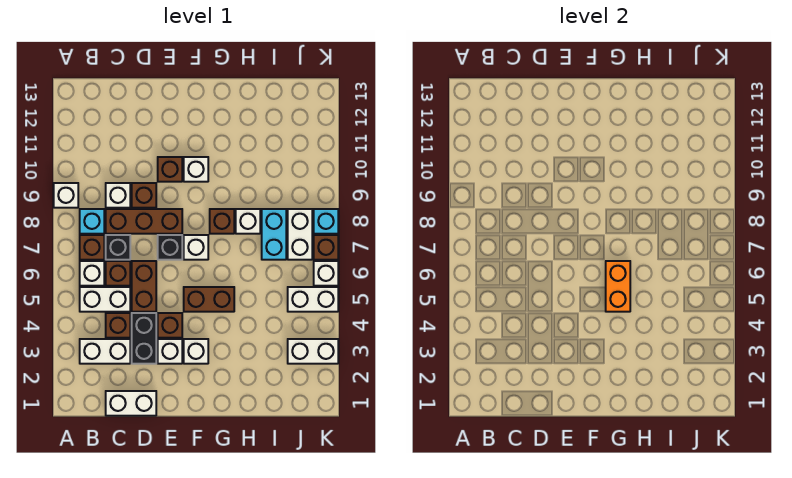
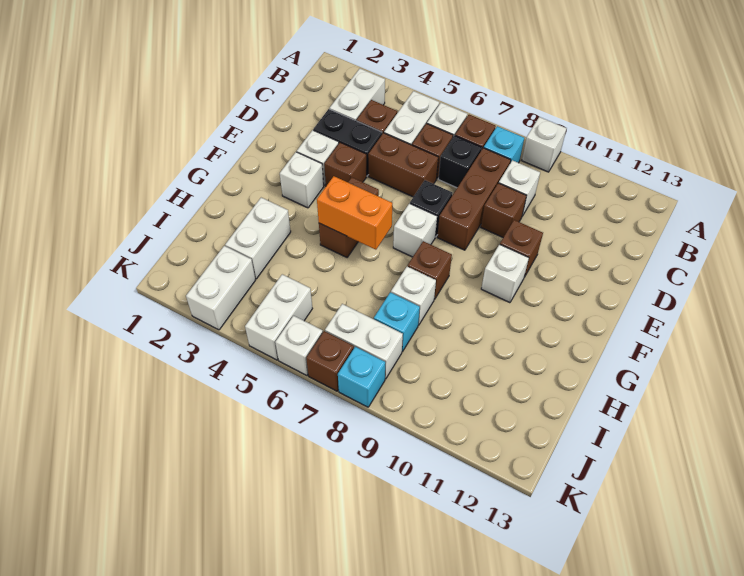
white brick C1:D1 level 1 -> white brick H3:I3 level 1
cyan brick I7:I8 level 1 -> cyan brick I8 level 1

